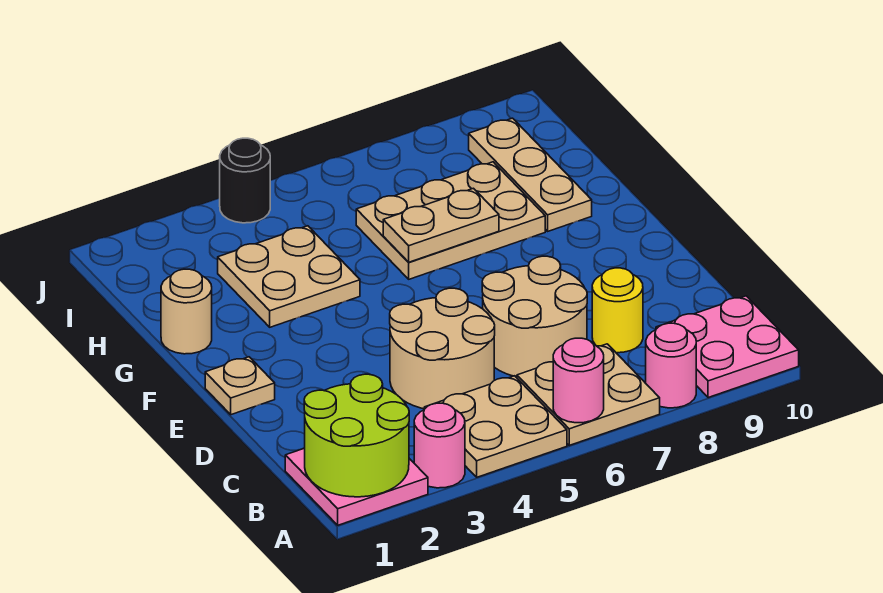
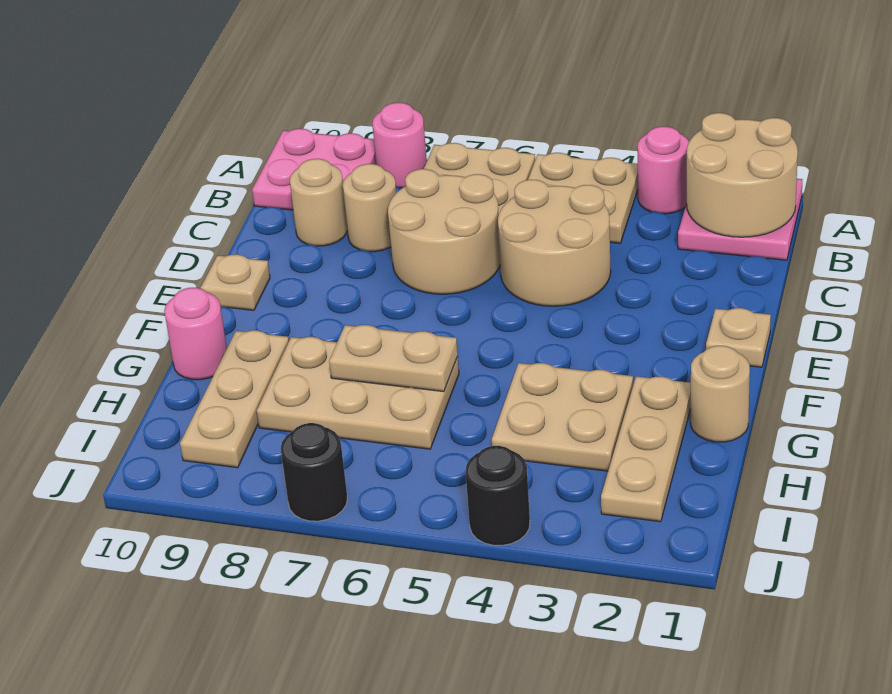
lime round brick A1:B2 level 2 -> tan round brick A1:B2 level 2
pink round brick A6 level 2 -> pink round brick G10 level 1
yellow round brick C8 level 1 -> tan round brick C8 level 1
none -> tan round brick C9 level 1
none -> tan plate E10 level 1
none -> tan plate G2:I2 level 1
none -> black round brick J7 level 1

